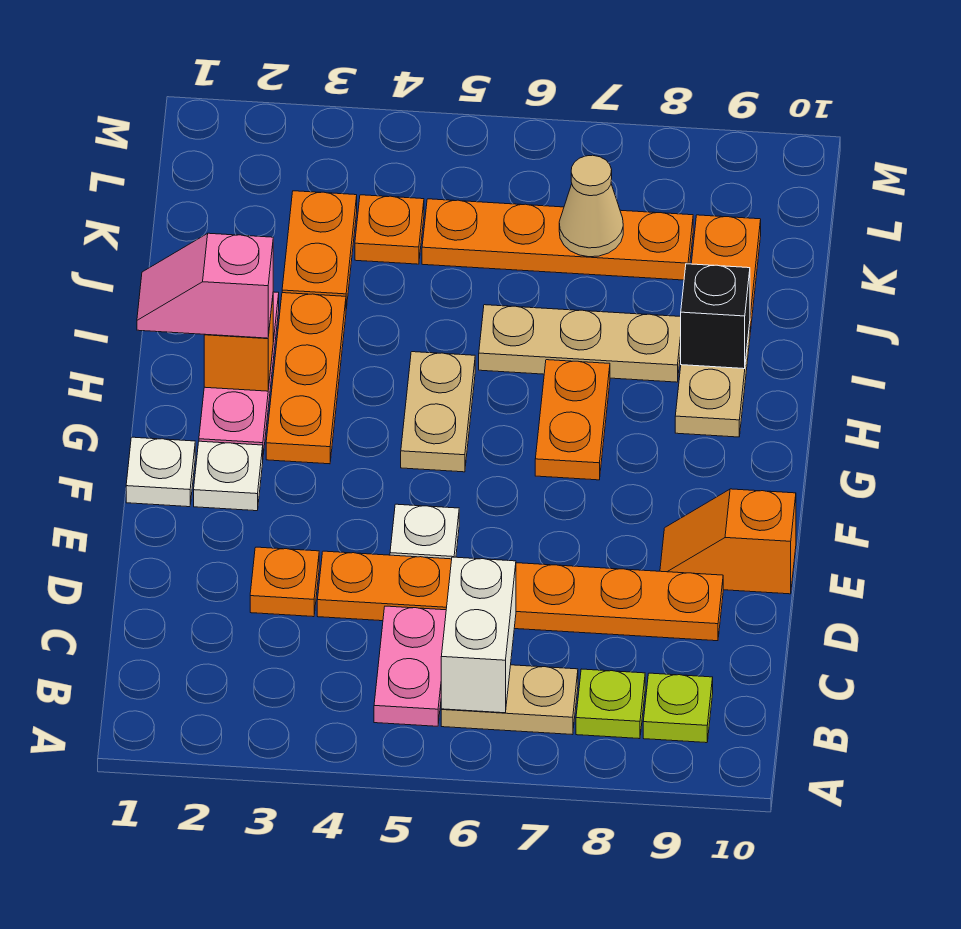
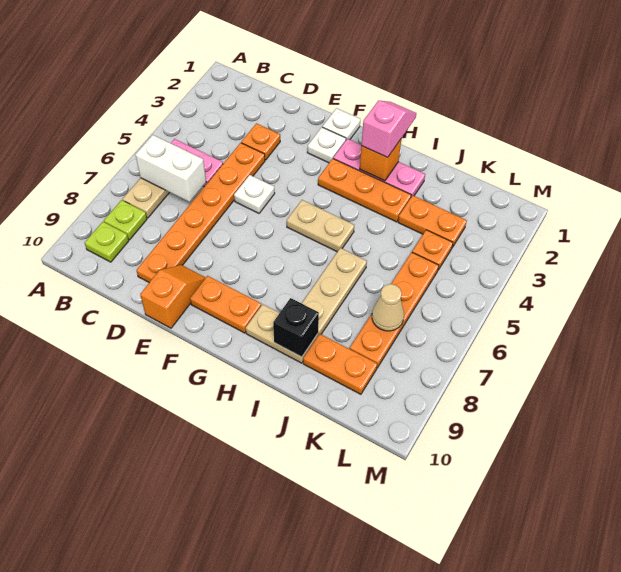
orange plate G7:H7 level 1 -> orange plate F9:G9 level 1

